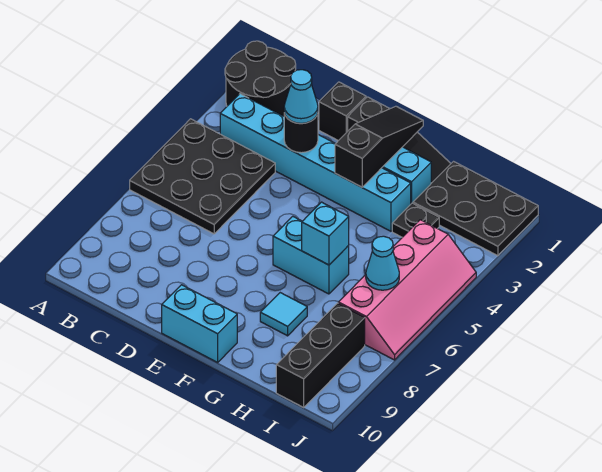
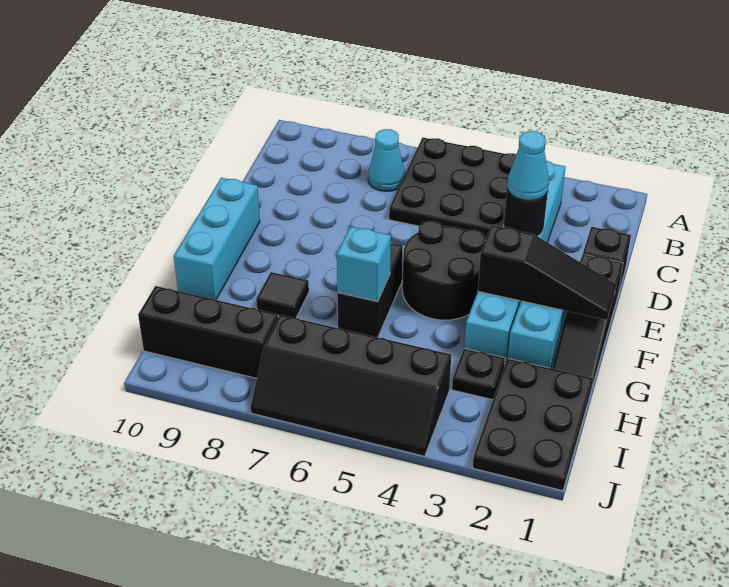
black round brick A1:B2 level 1 -> black round brick E4:F5 level 1
cyan brick E10:F10 level 1 -> cyan brick E10:G10 level 1
cyan brick F6:G6 level 1 -> black brick F6:G6 level 1
cyan tile G8 level 1 -> black tile G8 level 1
pink slope I4:J7 level 1 top I -> black slope I4:J7 level 1 top I
cyan cone I6 level 2 -> cyan cone B7 level 1

